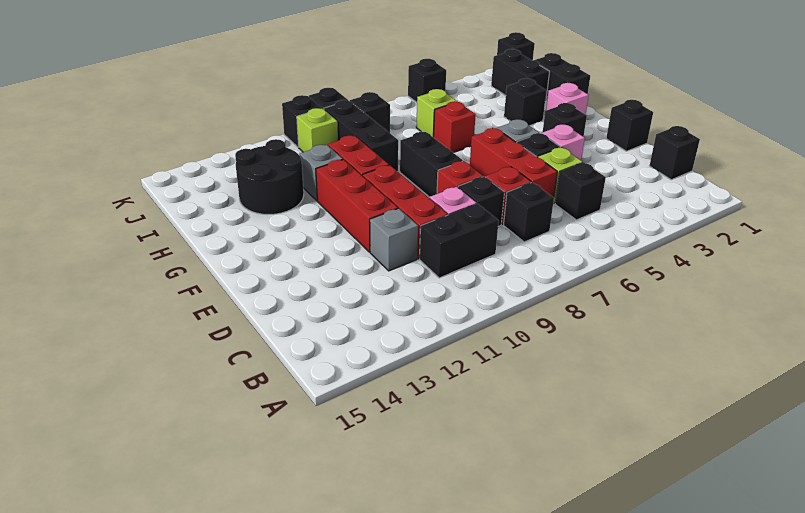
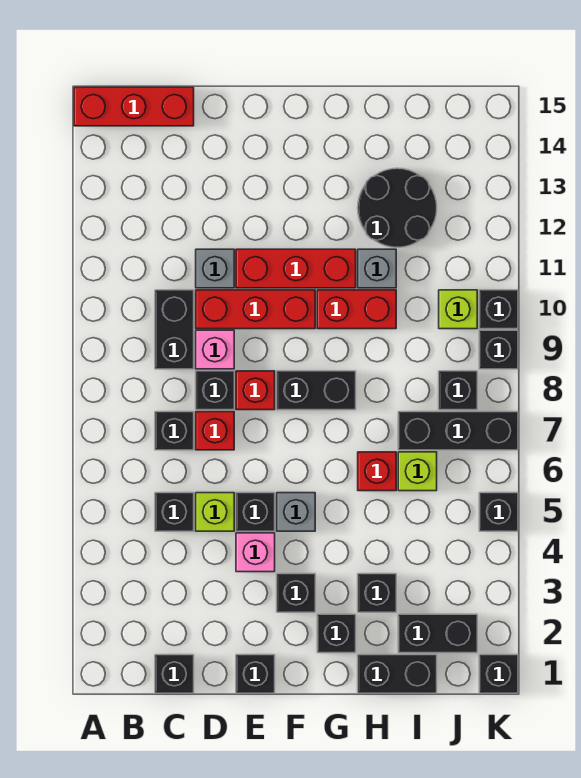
red brick D6:F6 level 1 -> red brick A15:C15 level 1
pink brick G2 level 1 -> black brick G2 level 1
black brick H9:J9 level 1 -> black brick I7:K7 level 1

